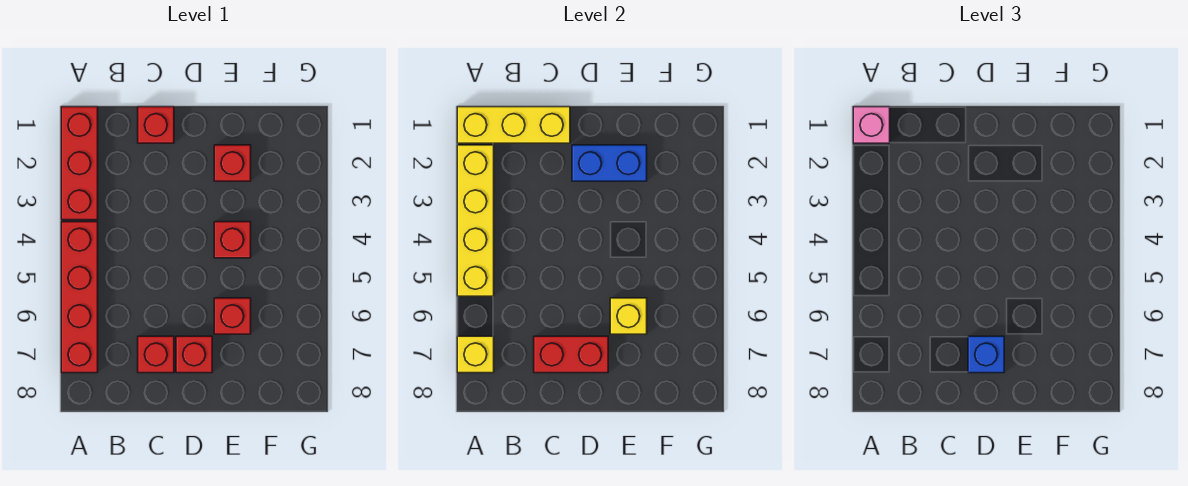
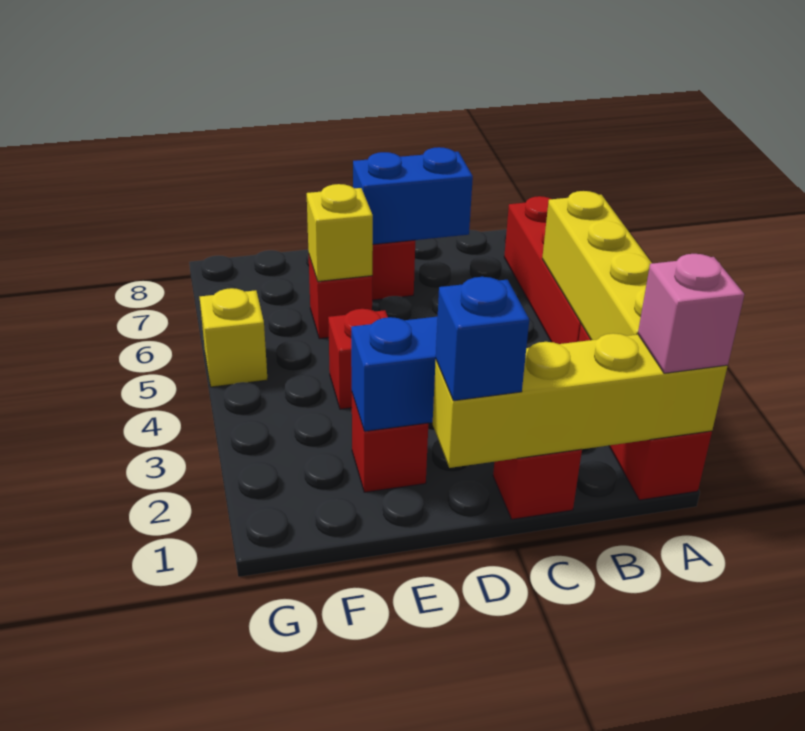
yellow brick A1:C1 level 2 -> yellow brick A1:D1 level 2
yellow brick A7 level 2 -> yellow brick G5 level 1
red brick C7 level 1 -> none
red brick C7:D7 level 2 -> blue brick C7:D7 level 2
blue brick D7 level 3 -> blue brick D1 level 3

